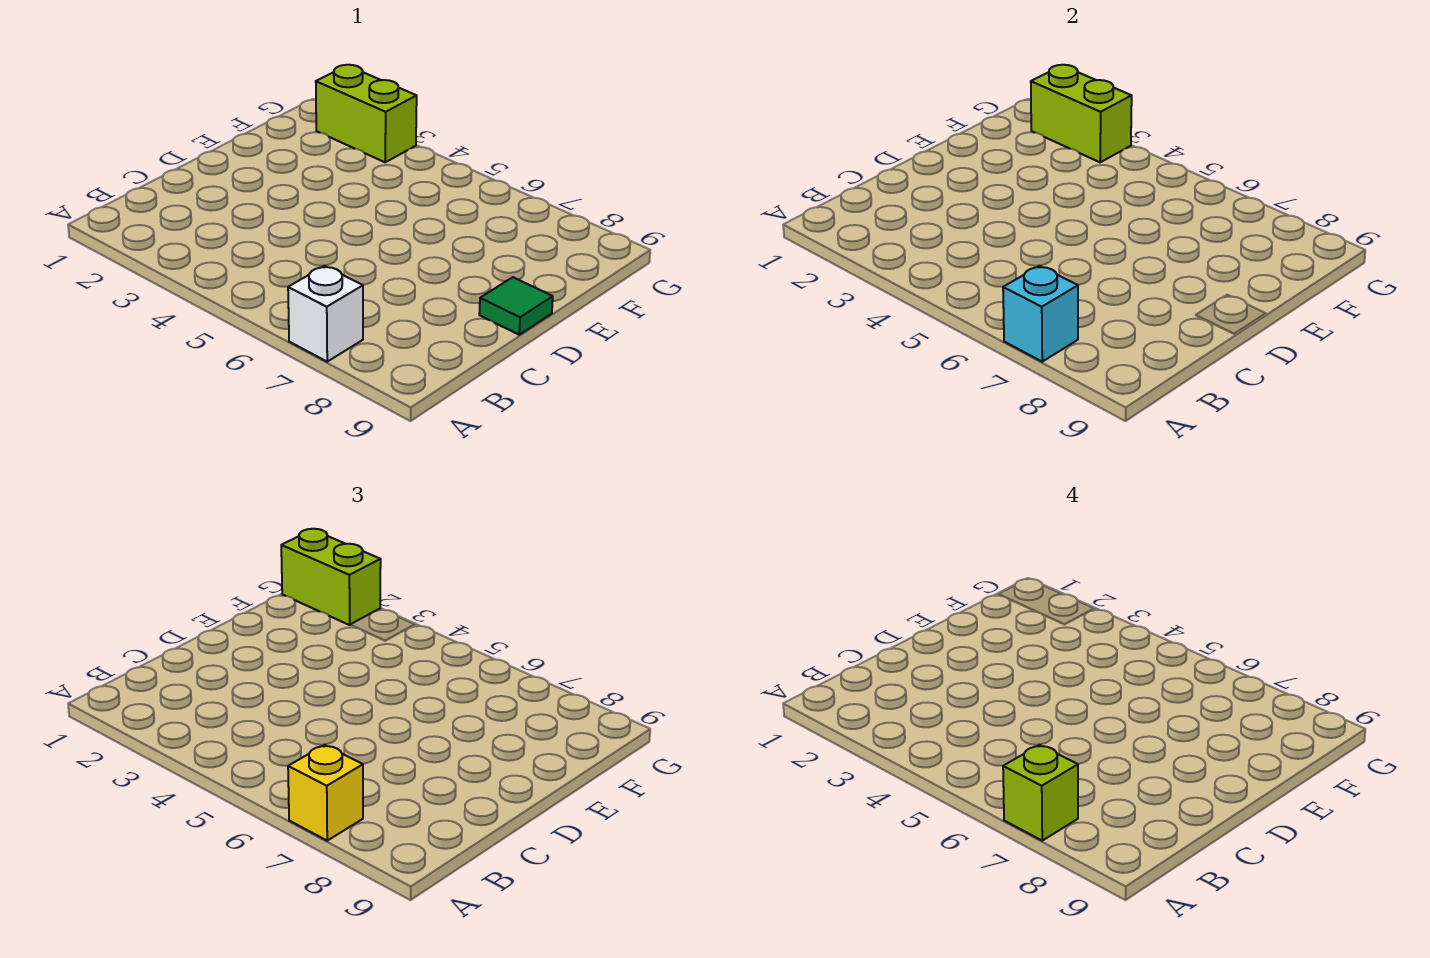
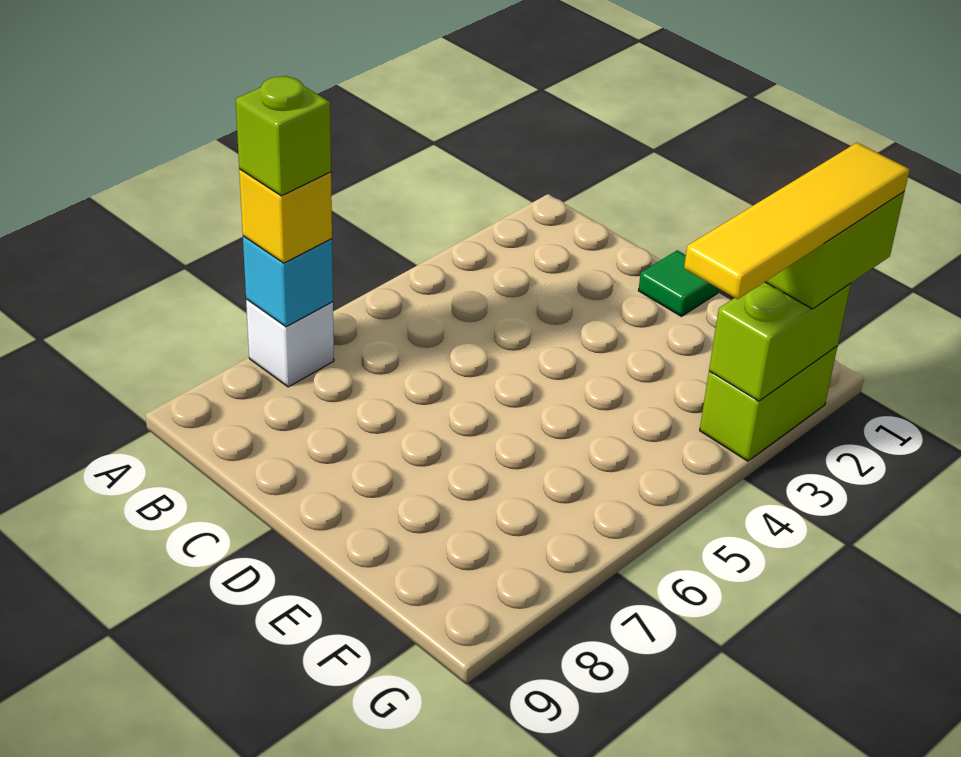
green tile D9 level 1 -> green tile D1 level 1
none -> yellow tile G1:G4 level 4

